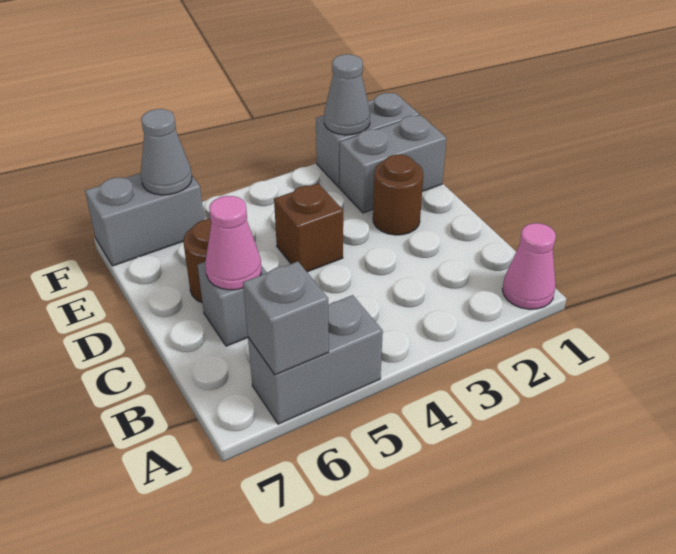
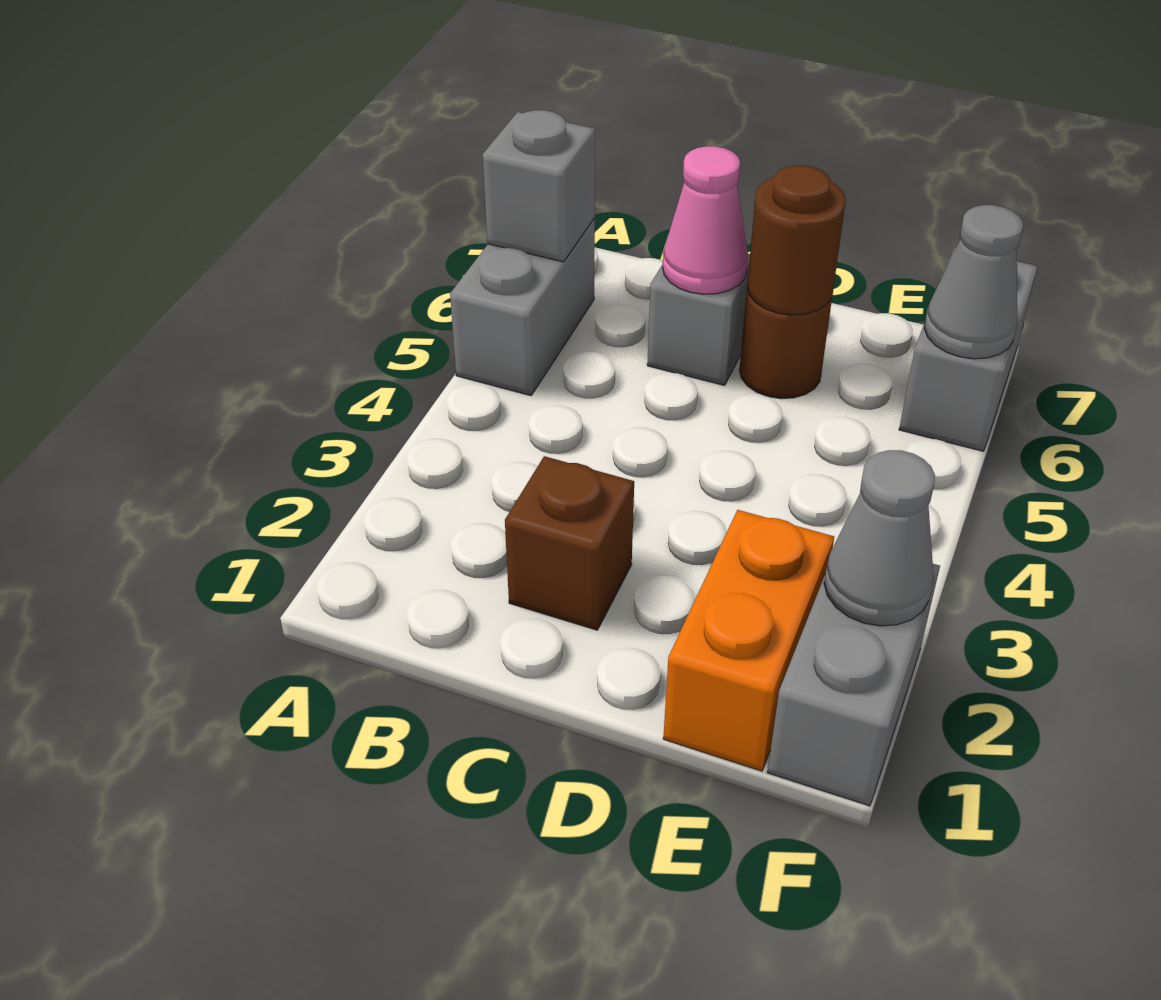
pink cone A1 level 1 -> none
brown round brick D2 level 1 -> brown round brick D6 level 2
brown brick D4 level 1 -> brown brick C2 level 1
grey brick E1:E2 level 1 -> orange brick E1:E2 level 1

